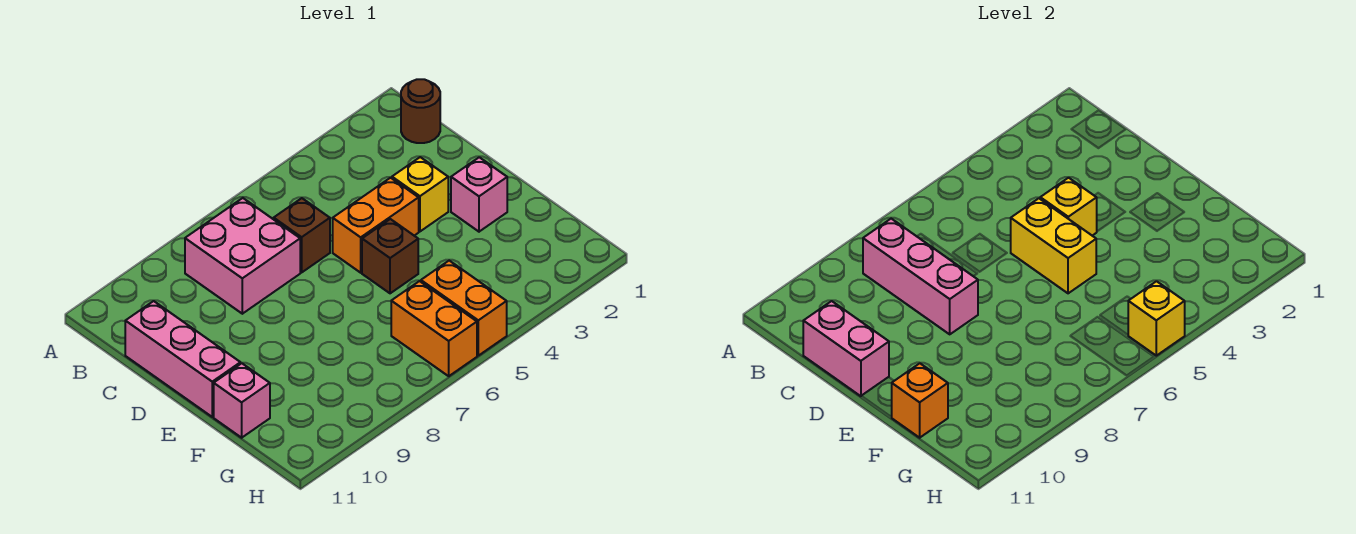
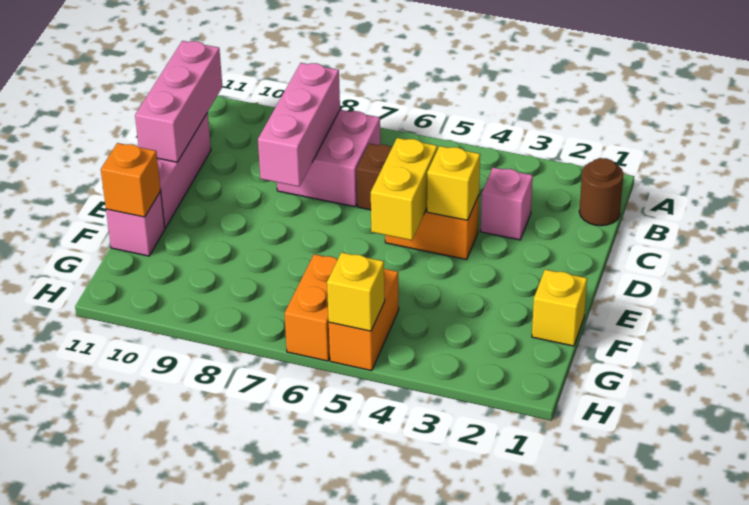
pink brick C11:D11 level 2 -> pink brick B11:D11 level 2
yellow brick D3 level 1 -> yellow brick F1 level 1
pink brick E2 level 1 -> pink brick C3 level 1
brown brick E5 level 1 -> none

